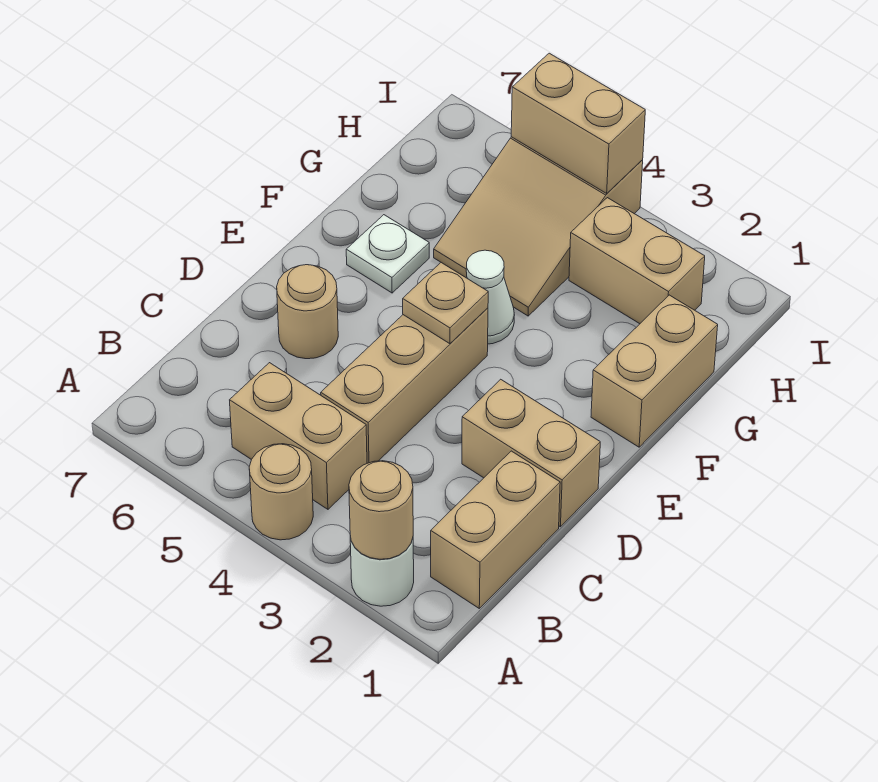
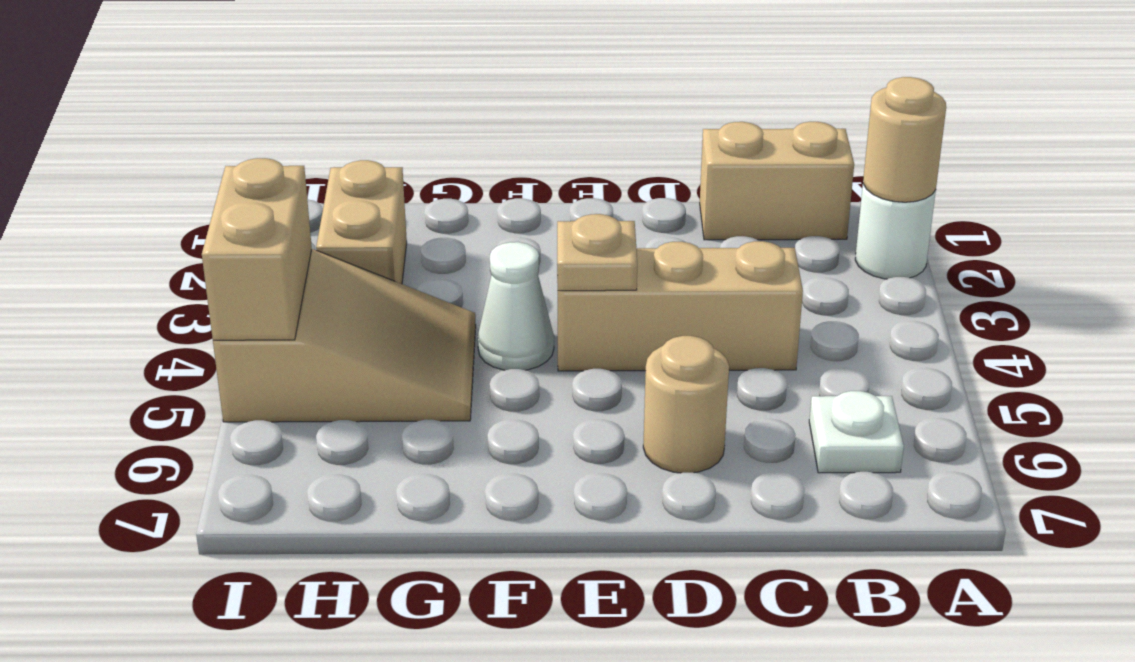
tan round brick A4 level 1 -> none
tan brick B4:B5 level 1 -> none
tan brick D1:D2 level 1 -> none
tan brick F1:G1 level 1 -> none
white plate F6 level 1 -> white plate B6 level 1

